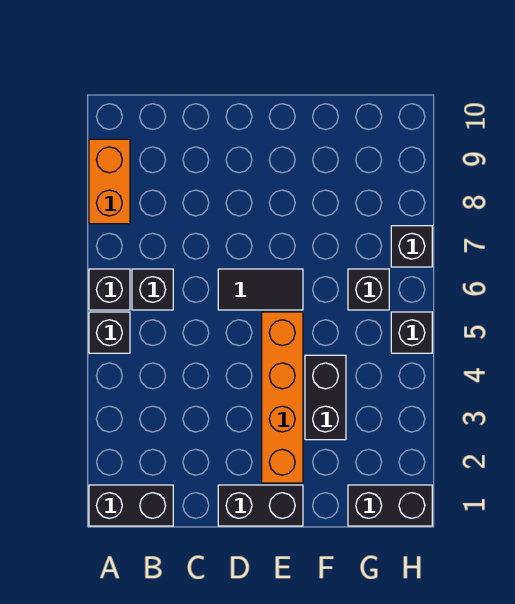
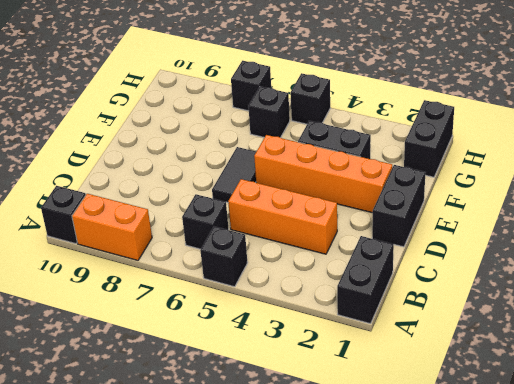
black brick A6 level 1 -> black brick A10 level 1
none -> orange brick C3:C5 level 1

